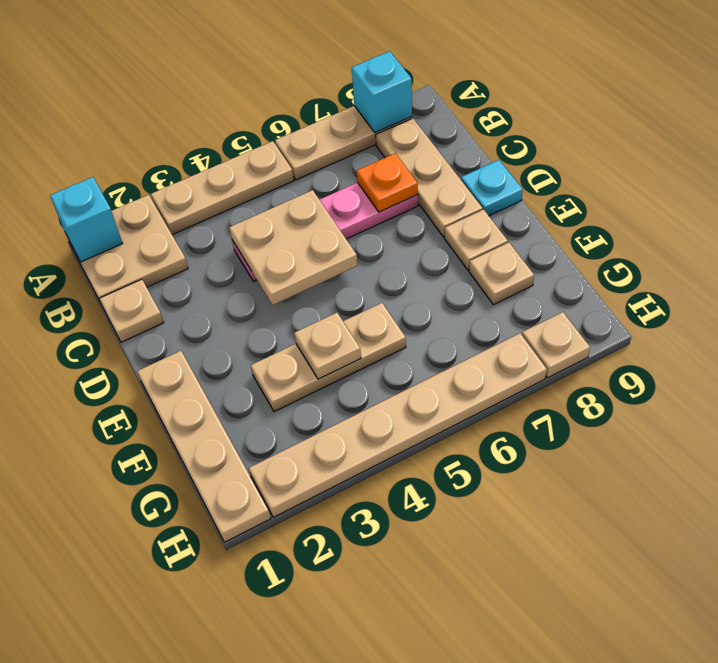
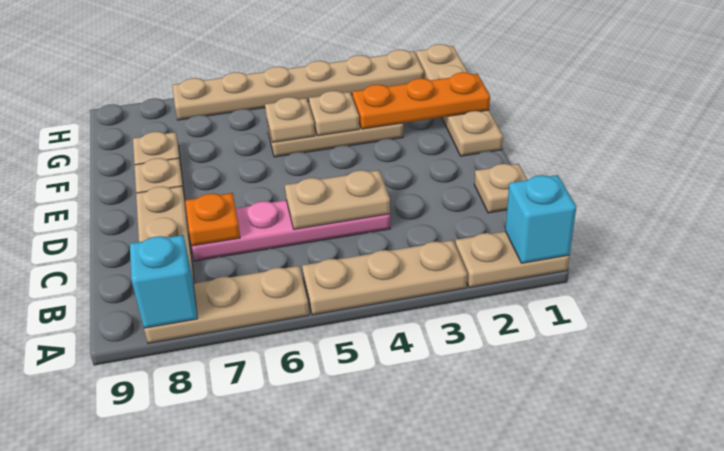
tan plate A1:B2 level 1 -> tan plate A1:A2 level 1
tan plate C4:D5 level 2 -> tan plate C4:C5 level 2
cyan plate D9 level 1 -> none
none -> orange plate F1:F3 level 2
tan plate H8 level 1 -> tan plate F5 level 2

